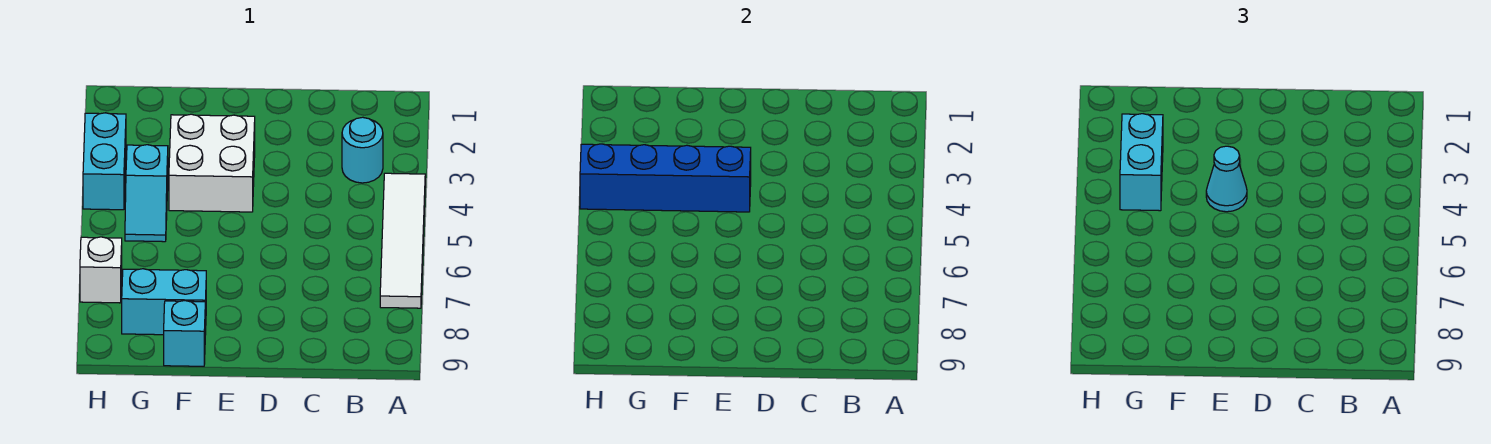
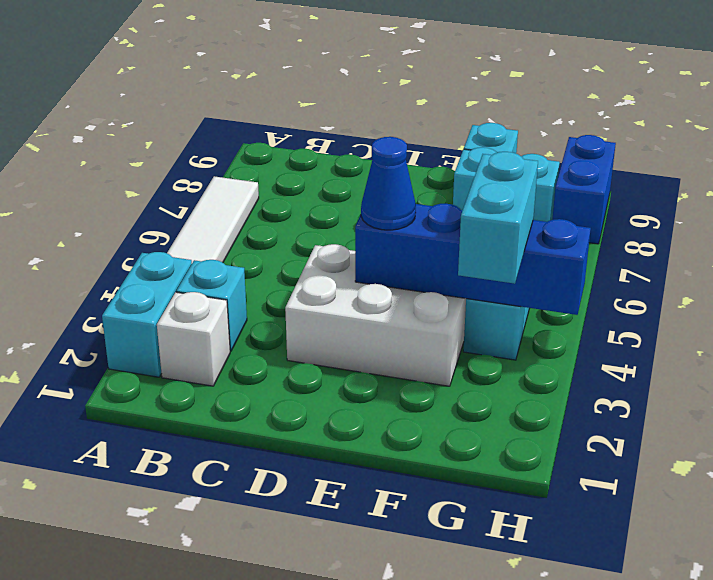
cyan round brick B3 level 1 -> cyan brick B3 level 1
white brick E3:F4 level 1 -> white brick D3:F4 level 1
cyan cone E4 level 3 -> blue cone E4 level 3
cyan brick H3:H4 level 1 -> cyan brick A2:A3 level 1
white brick H7 level 1 -> white brick B2 level 1
none -> blue brick H8:H9 level 1

